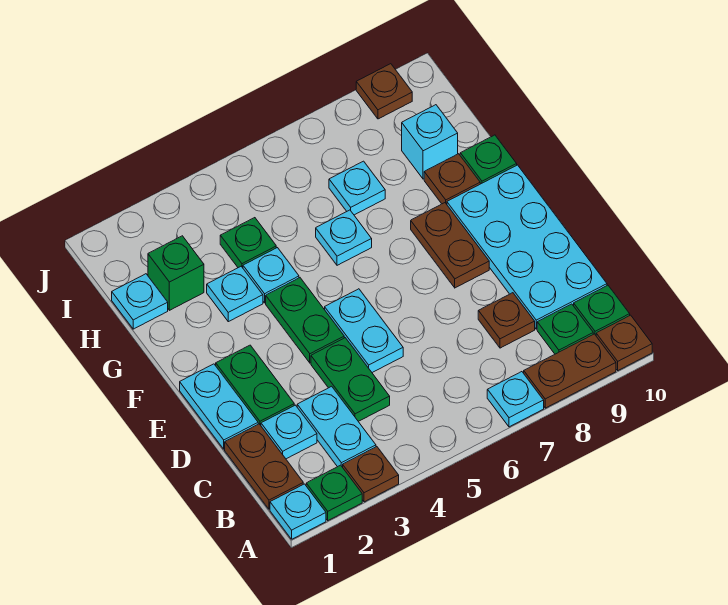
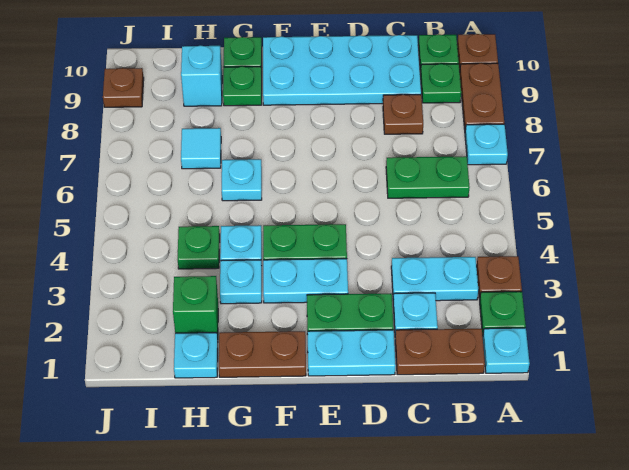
green plate C4:D4 level 1 -> green plate B6:C6 level 1
cyan plate D5:E5 level 1 -> cyan plate E3:F3 level 1
brown plate E8:F8 level 1 -> brown plate F1:G1 level 1
brown plate G9 level 1 -> green plate G9 level 1
cyan plate H7 level 1 -> cyan tile H7 level 1

